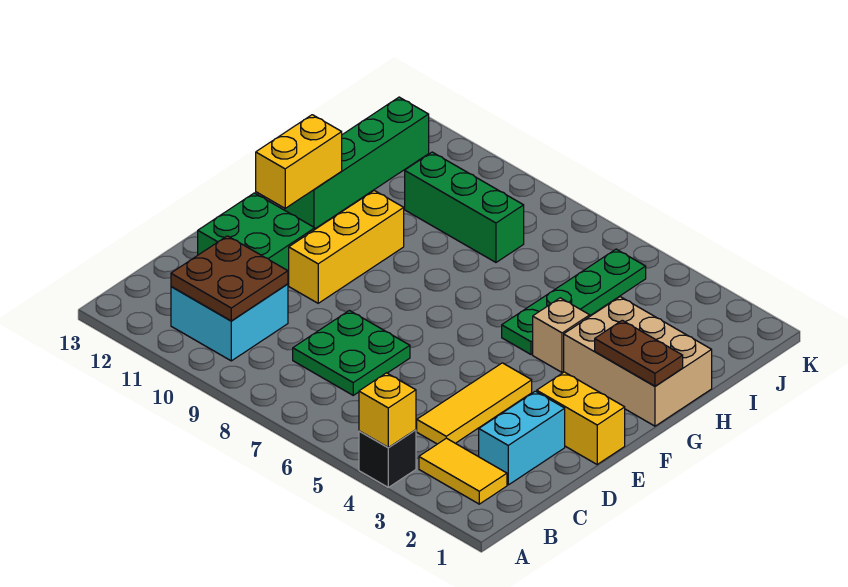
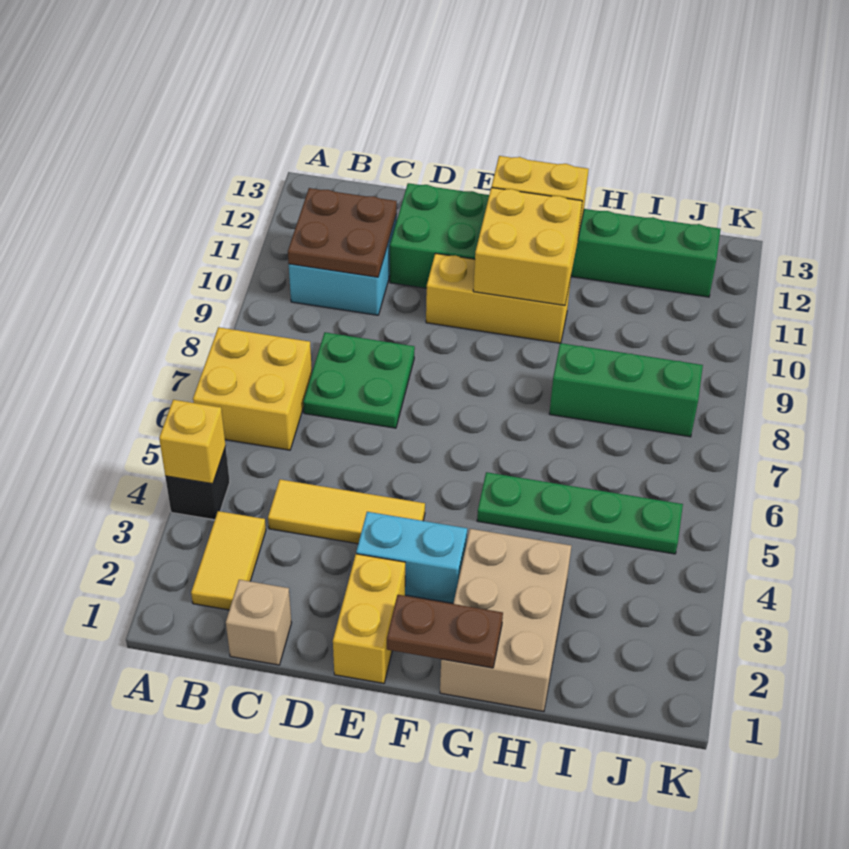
none -> yellow brick A6:B7 level 1
cyan brick C2:D2 level 1 -> cyan brick E3:F3 level 1
none -> yellow brick F10:G11 level 2
brown plate G1:G2 level 2 -> brown plate F1:G1 level 2
tan brick G4 level 1 -> tan brick C1 level 1
green brick I8:I10 level 1 -> green brick H8:J8 level 1

